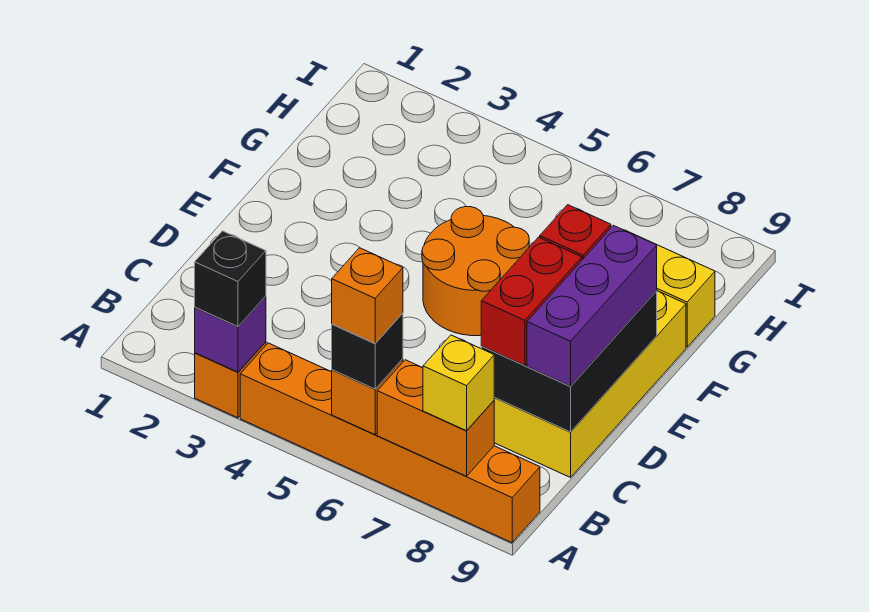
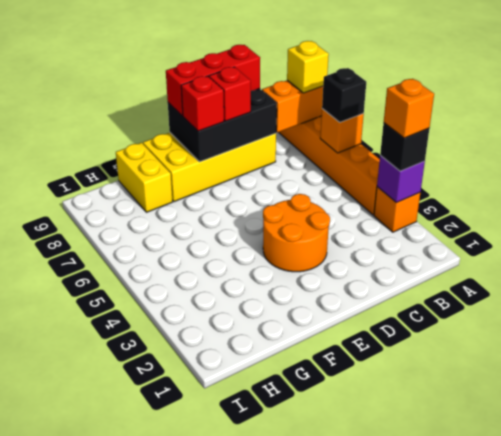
orange brick A6 level 4 -> orange brick A3 level 4
orange brick A7:A8 level 2 -> orange brick A8:B8 level 2
red brick C8:D8 level 3 -> red brick D8 level 3
purple brick C9:E9 level 3 -> red brick C9:E9 level 3
orange round brick E5:F6 level 1 -> orange round brick D3:E4 level 1

